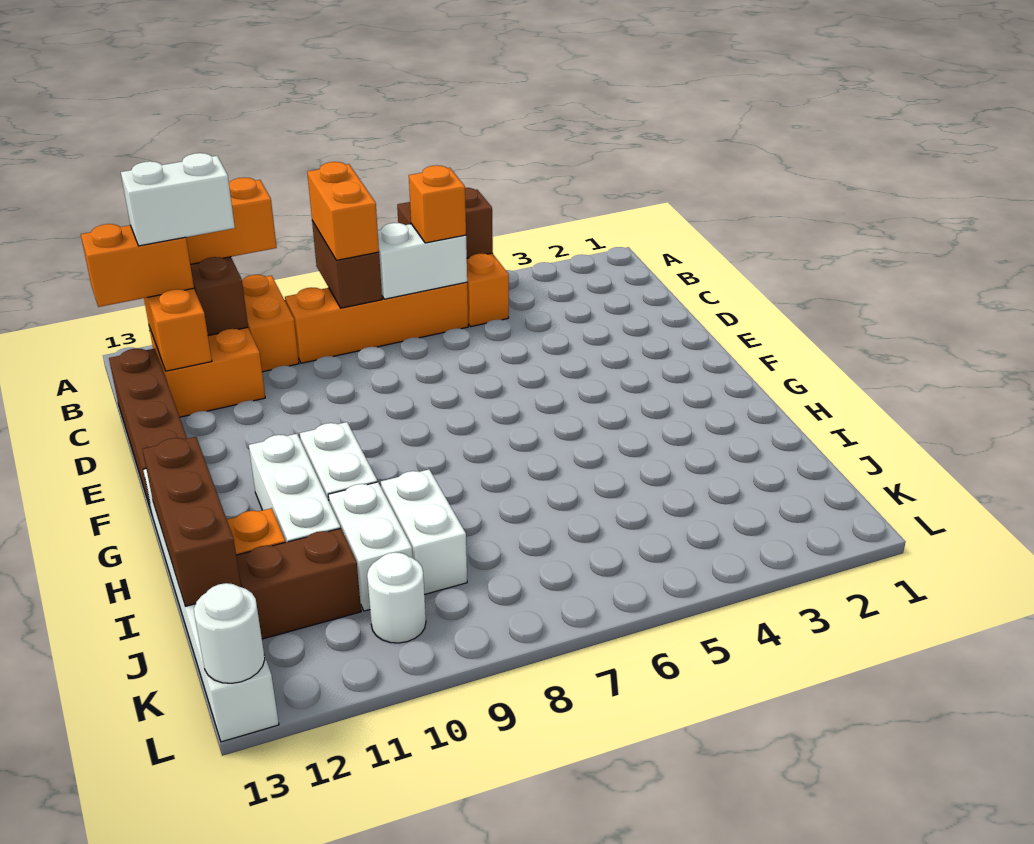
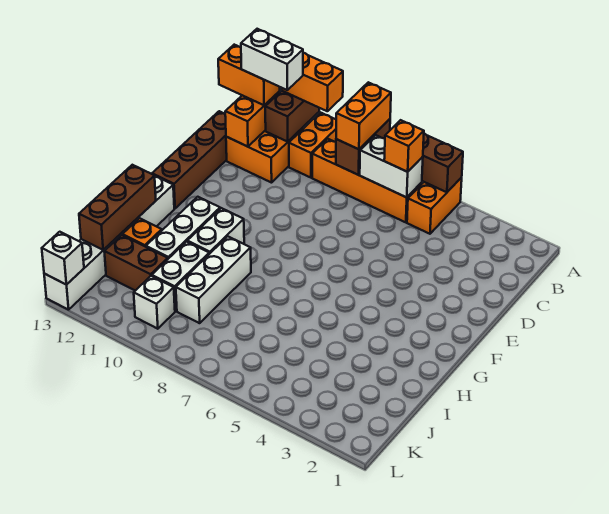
white brick I9:J9 level 1 -> white brick H9:J9 level 1
white round brick K10 level 1 -> white brick K10 level 1
white round brick L13 level 2 -> white brick L13 level 2

